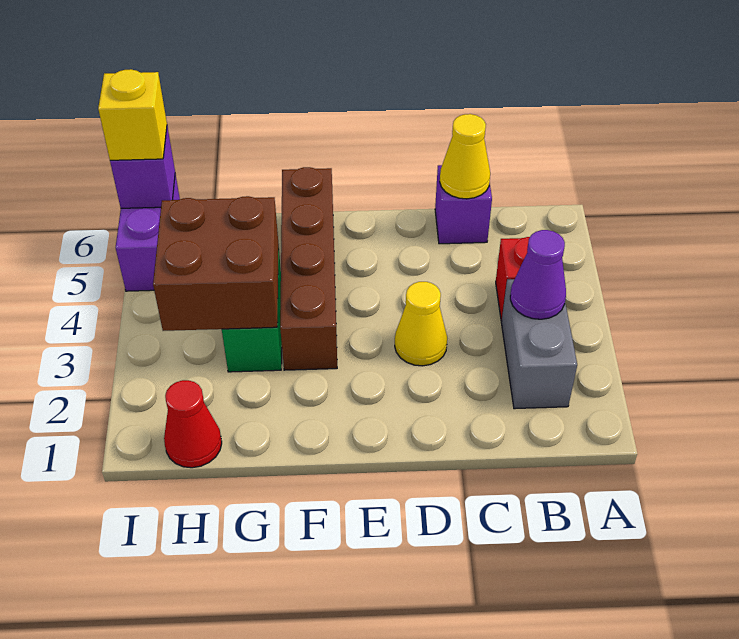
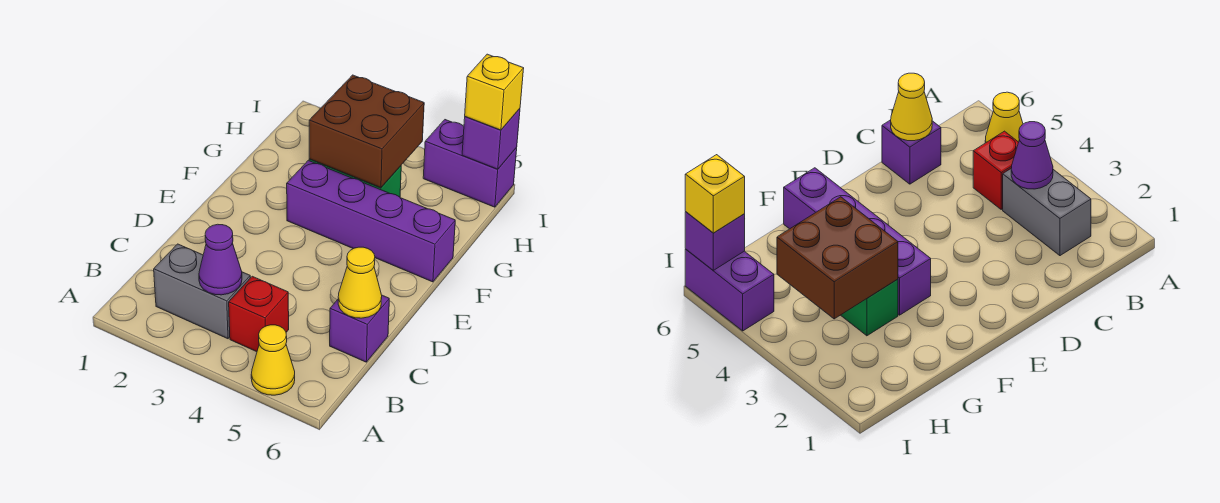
yellow cone D3 level 1 -> yellow cone A5 level 1
brown brick F3:F6 level 1 -> purple brick F3:F6 level 1
red cone H1 level 1 -> none

